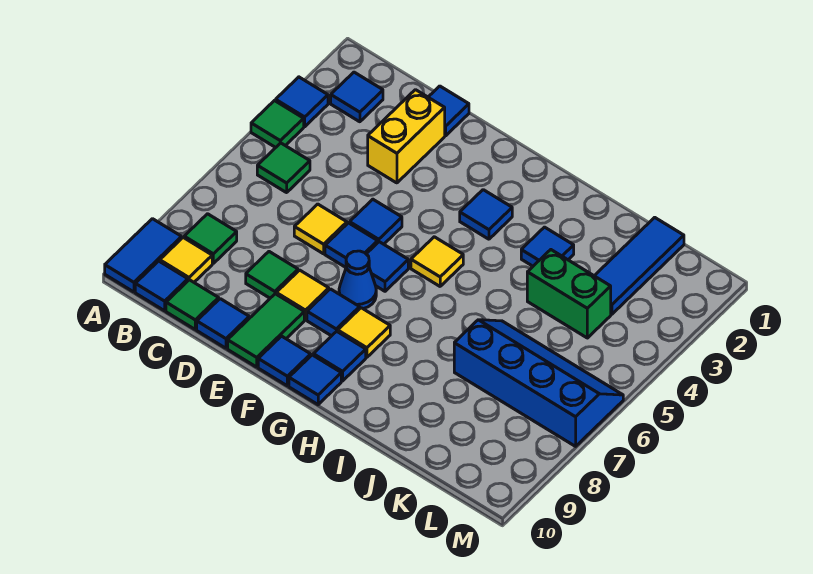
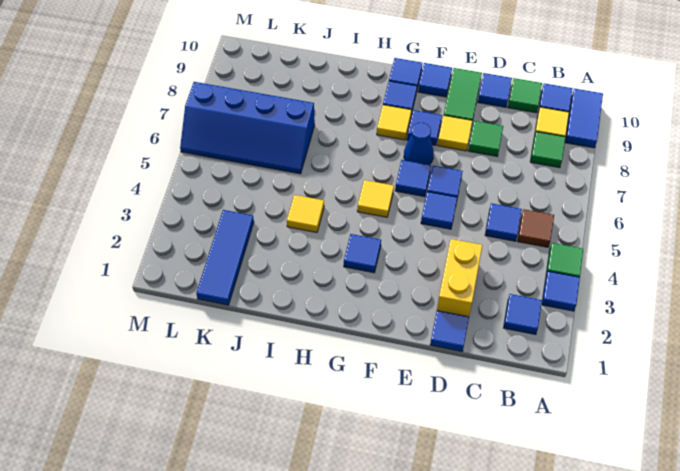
green tile B5 level 1 -> brown tile B5 level 1
yellow tile D6 level 1 -> yellow tile I4 level 1
blue tile I3 level 1 -> blue tile C5 level 1
green brick J4:K4 level 1 -> none

